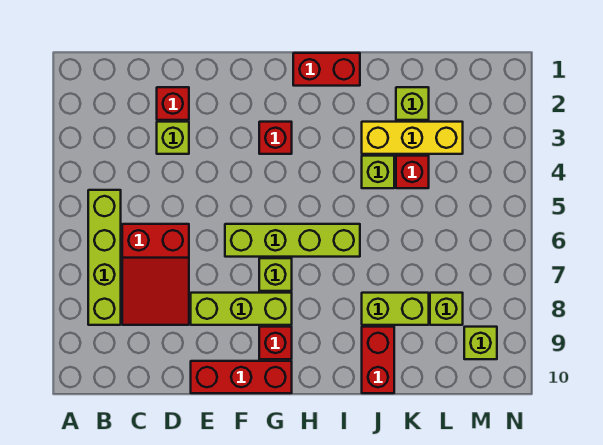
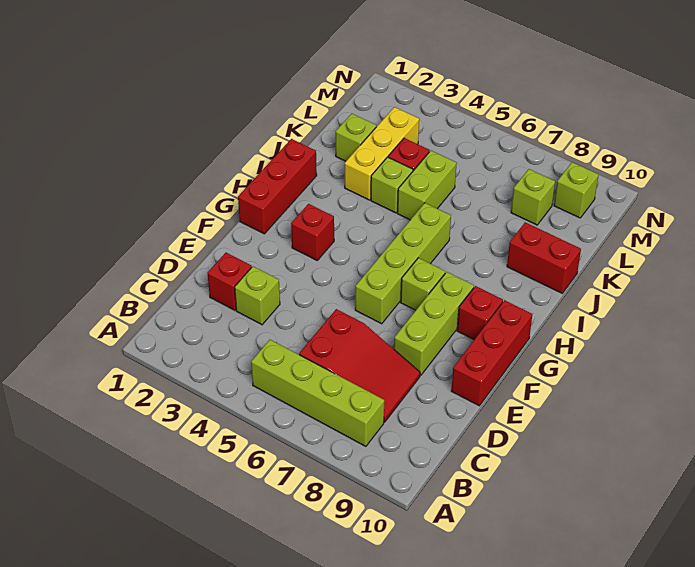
red brick H1:I1 level 1 -> red brick G1:I1 level 1
lime brick J8:K8 level 1 -> lime brick J5:K5 level 1

